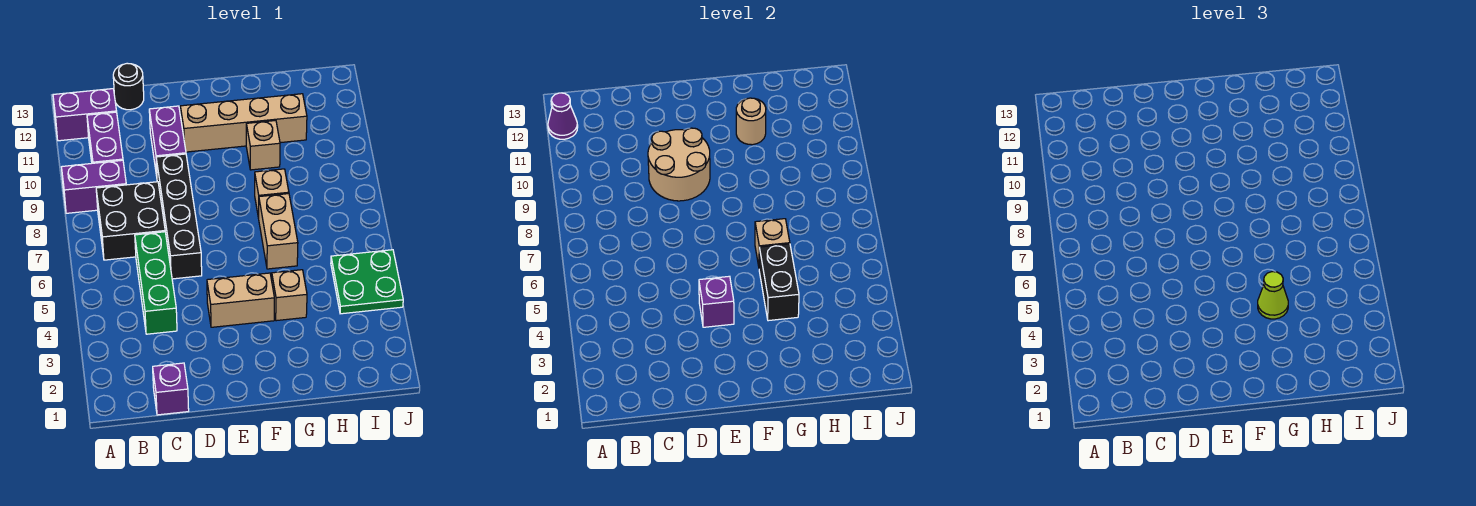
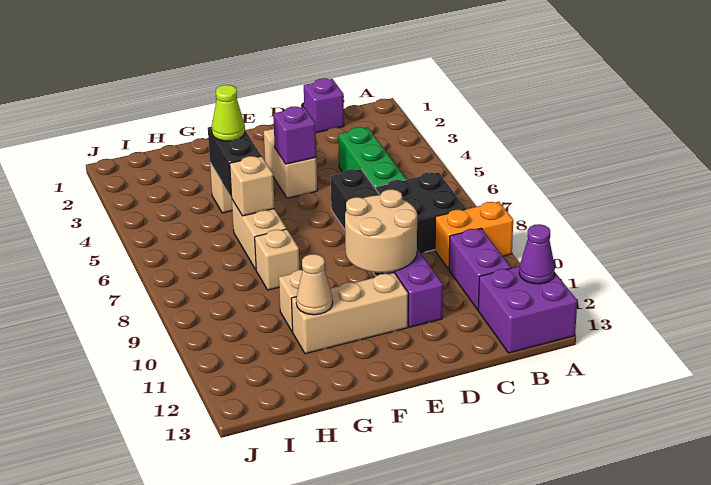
purple brick A9:B9 level 1 -> orange brick A9:B9 level 1
purple brick A12:B12 level 1 -> purple brick A12:B13 level 1
black round brick C13 level 1 -> none
tan brick E4:F4 level 1 -> tan brick E3:E4 level 1
tan brick E11:H11 level 1 -> tan brick E11:G11 level 1
tan round brick G11 level 2 -> tan cone G11 level 2
green plate I4:J5 level 1 -> none

